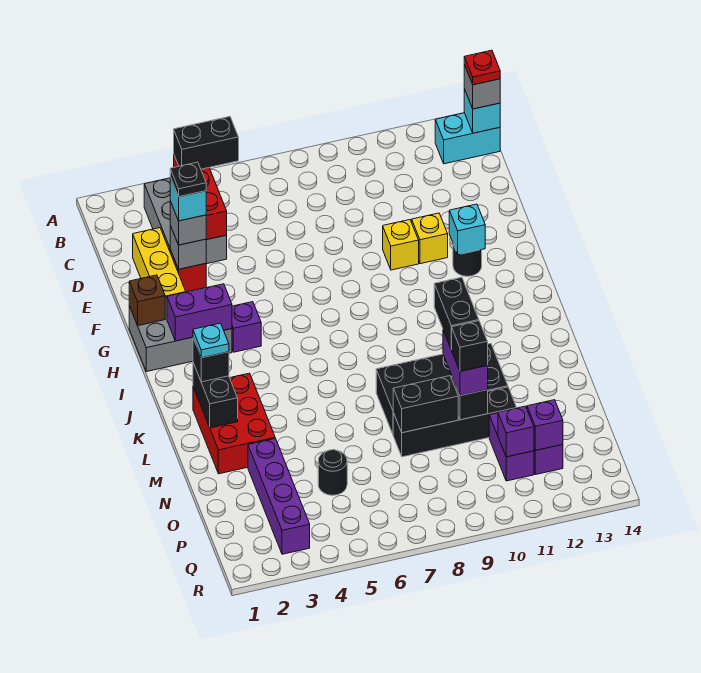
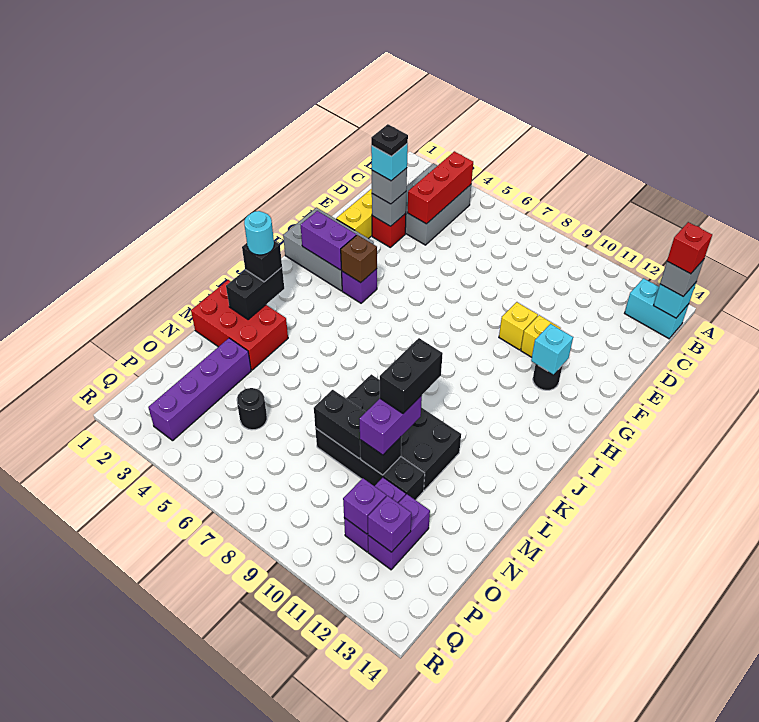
black brick B4:B5 level 3 -> none
red plate B14 level 4 -> red brick B14 level 4
brown brick G1 level 2 -> brown brick H4 level 2
red brick K2:M3 level 1 -> red brick L1:M3 level 1
cyan plate K2 level 4 -> cyan round brick K2 level 4
black brick N10 level 4 -> none

